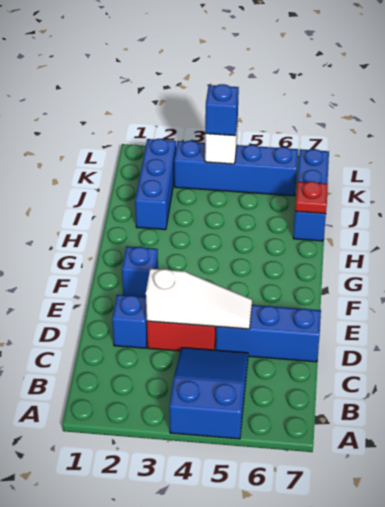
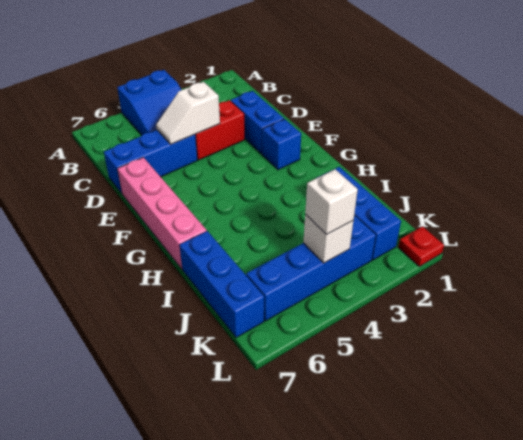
blue brick D2 level 1 -> blue brick D2:E2 level 1
white slope D3:D5 level 2 top 3 -> white slope D4:D5 level 2 top 4
none -> pink brick E7:H7 level 1
red plate I7 level 2 -> red plate L1 level 1
blue brick K4 level 3 -> white brick K4 level 3

